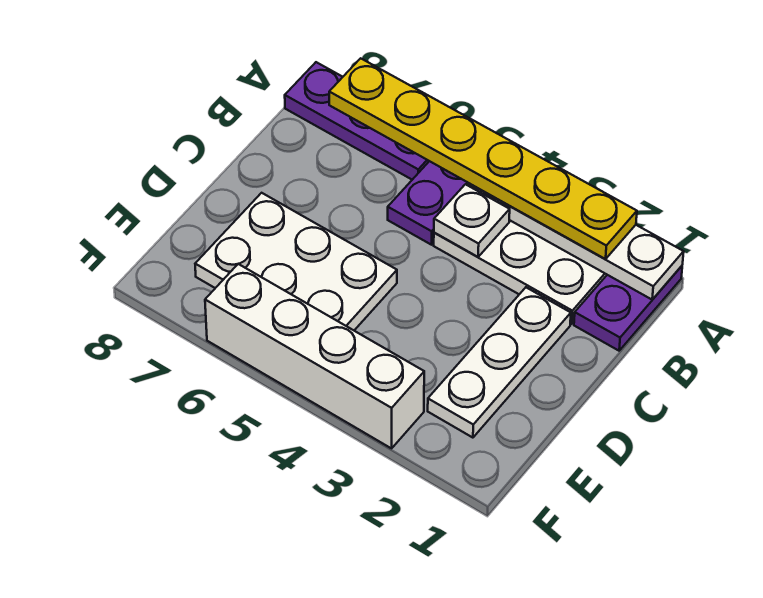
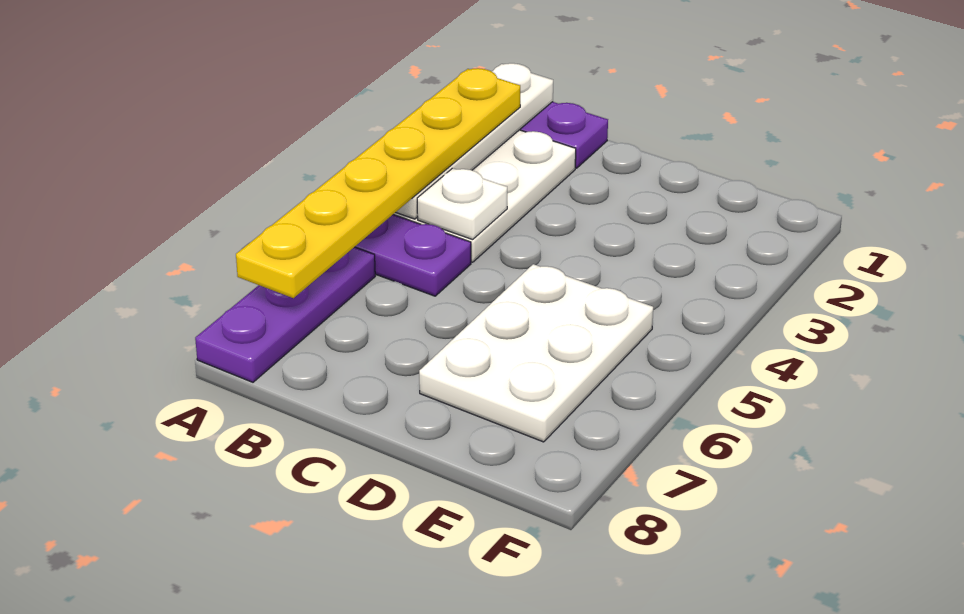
white plate C2:E2 level 1 -> none
white brick F3:F6 level 1 -> none

